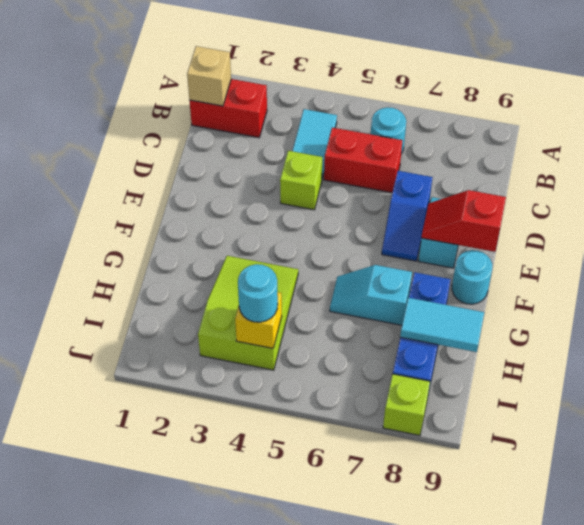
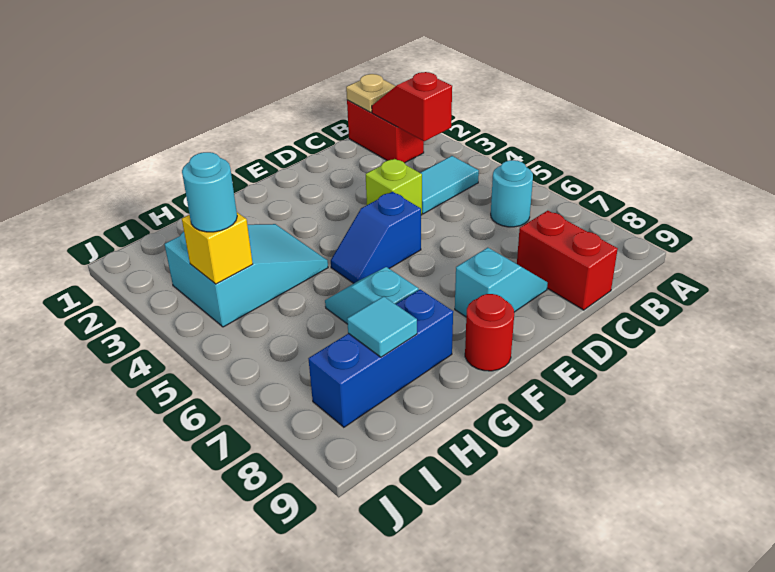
tan brick B1 level 2 -> tan plate B1 level 2
red brick C5:C6 level 1 -> red brick C8:C9 level 1
blue slope D7:E7 level 1 top D -> blue slope E5:F5 level 1 top E
red slope E8:E9 level 2 top 9 -> red slope B2:B3 level 2 top 3
cyan round brick F9 level 1 -> red round brick F9 level 1
lime slope G3:I4 level 1 top I -> cyan slope G3:I4 level 1 top I
cyan tile H8:H9 level 2 -> cyan tile H8 level 2
lime brick J8 level 1 -> none

